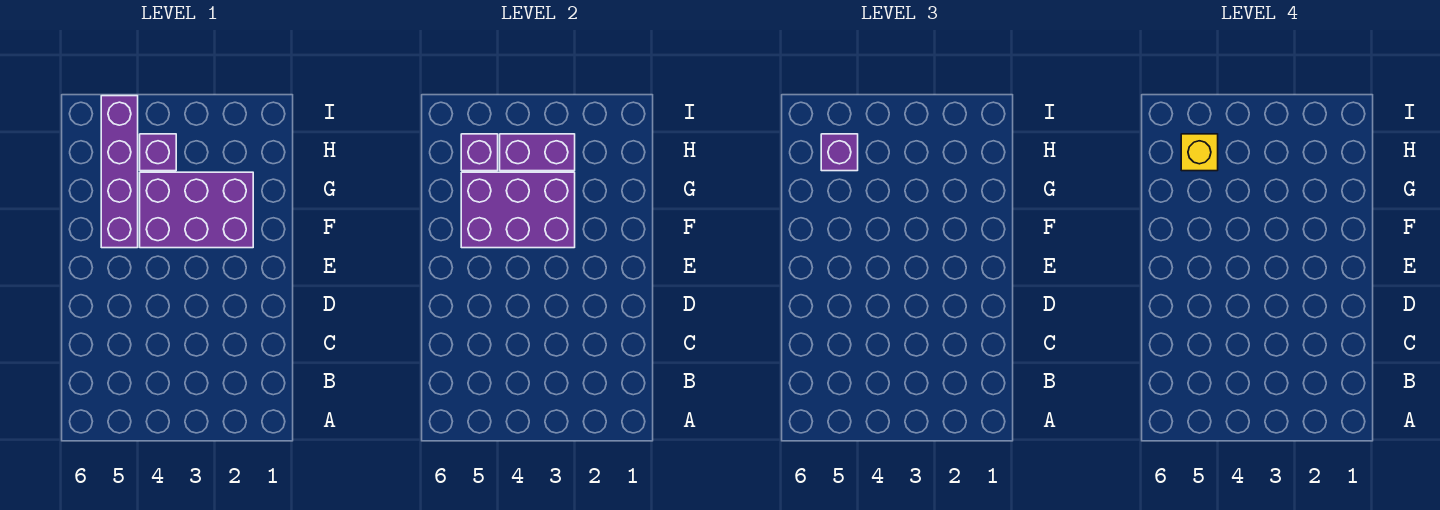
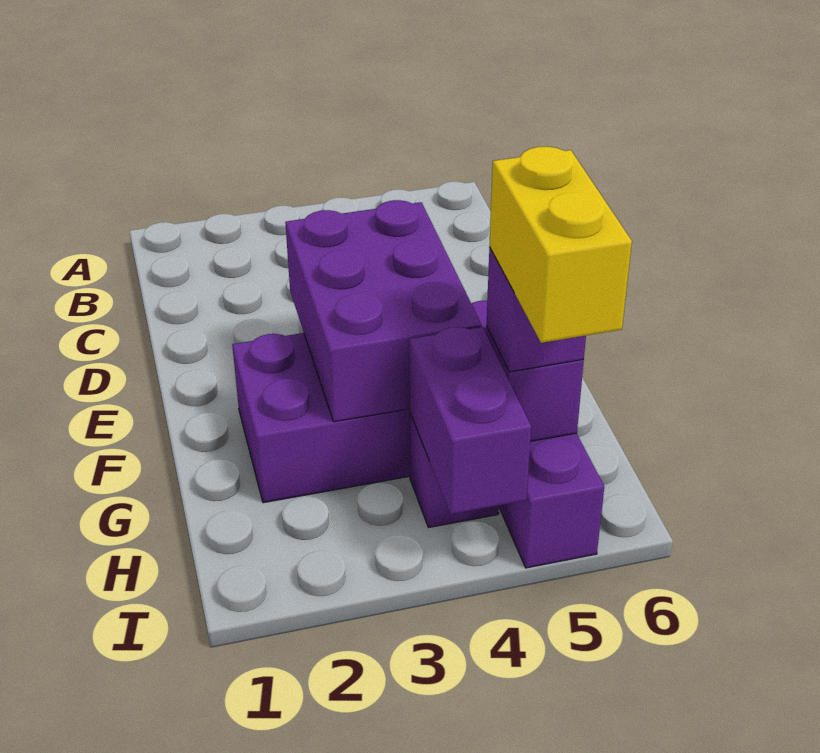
purple brick F3:G5 level 2 -> purple brick E3:G4 level 2
purple brick H3:H4 level 2 -> purple brick H4:I4 level 2
yellow brick H5 level 4 -> yellow brick H5:I5 level 4

